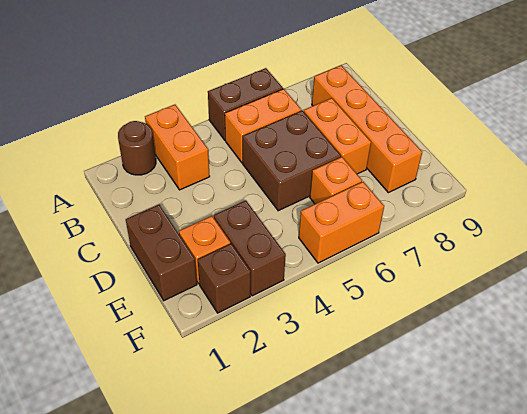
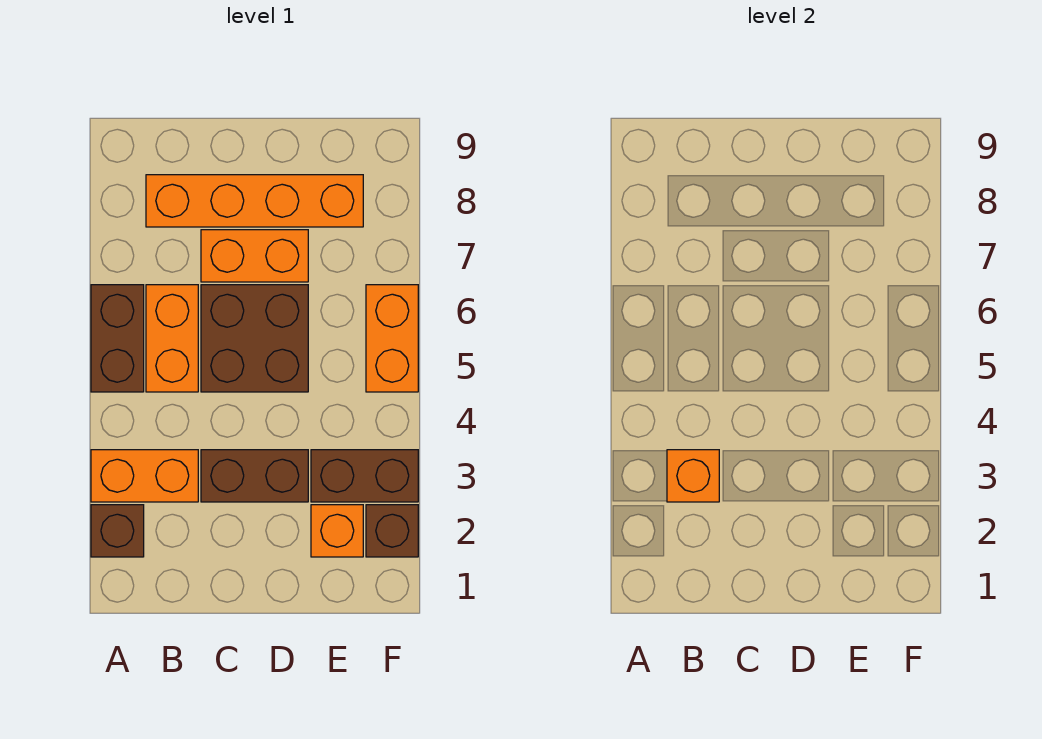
brown round brick A2 level 1 -> brown brick A2 level 1
brown brick D1:E1 level 1 -> brown brick C3:D3 level 1
orange brick E6 level 1 -> orange brick B3 level 2

